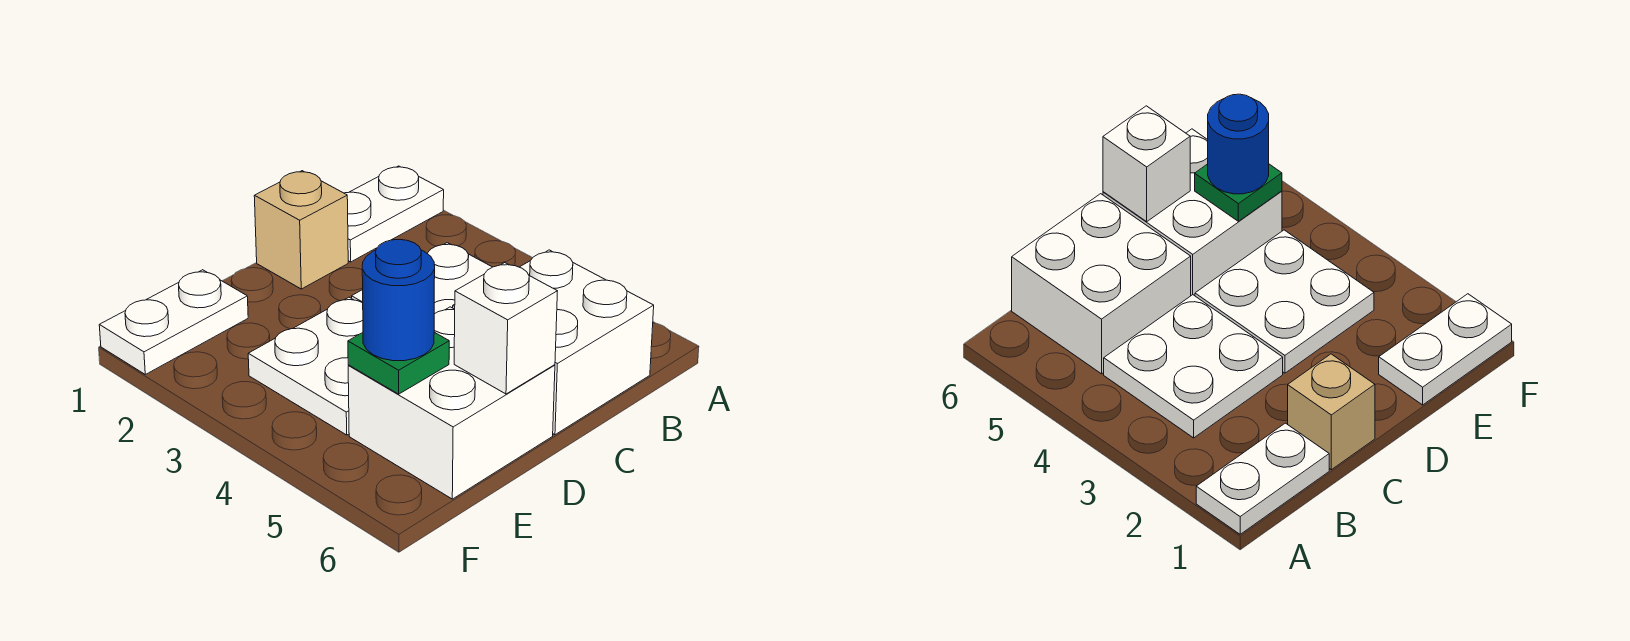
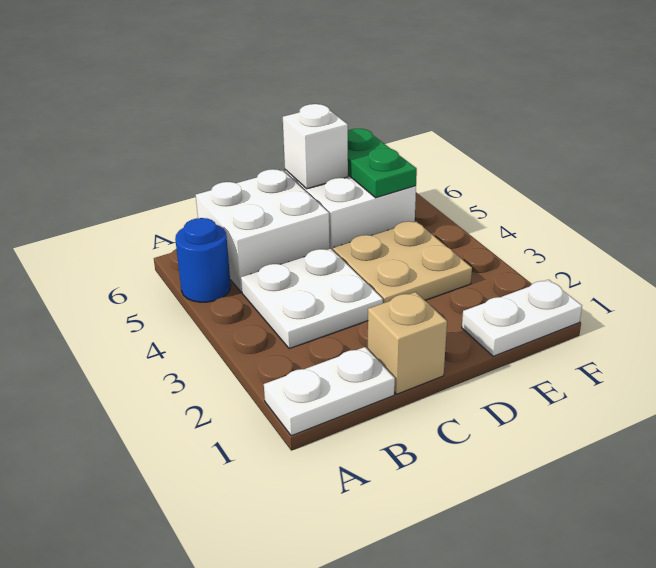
white plate D3:E4 level 1 -> tan plate D3:E4 level 1
green plate E5 level 2 -> green plate E5:E6 level 2
blue round brick E5 level 3 -> blue round brick A5 level 1

